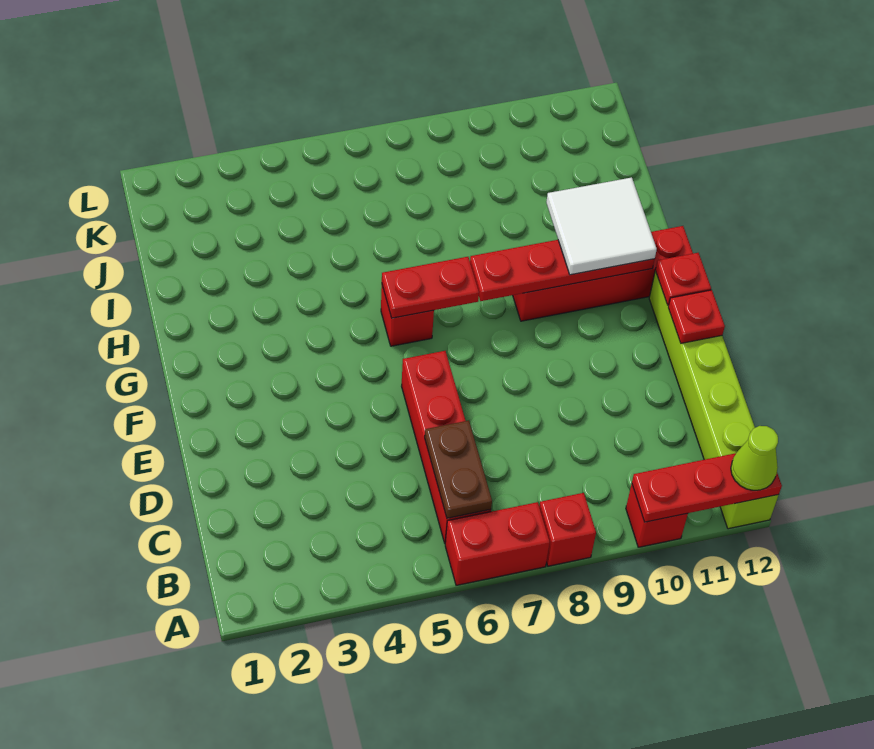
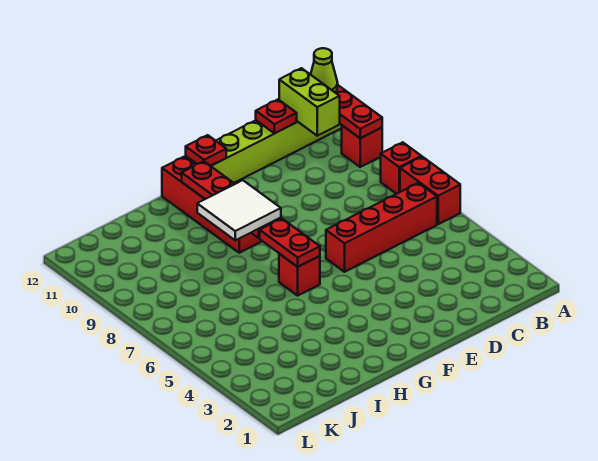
brown plate B6:C6 level 2 -> none
none -> lime brick B11:B12 level 2
red plate E12 level 2 -> red plate C12 level 2
white tile G10:H11 level 3 -> white tile G8:H9 level 3

